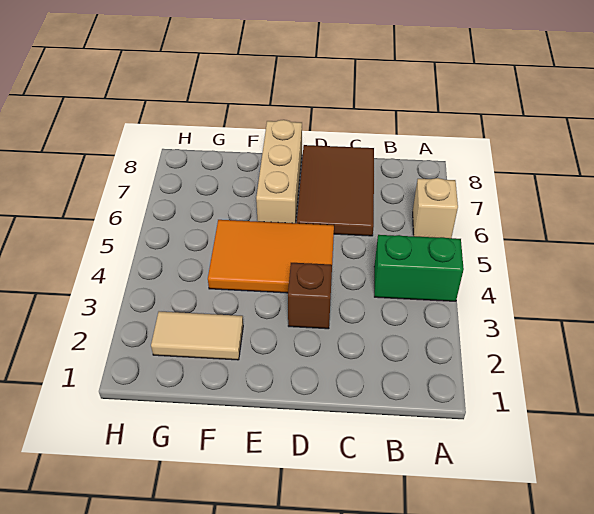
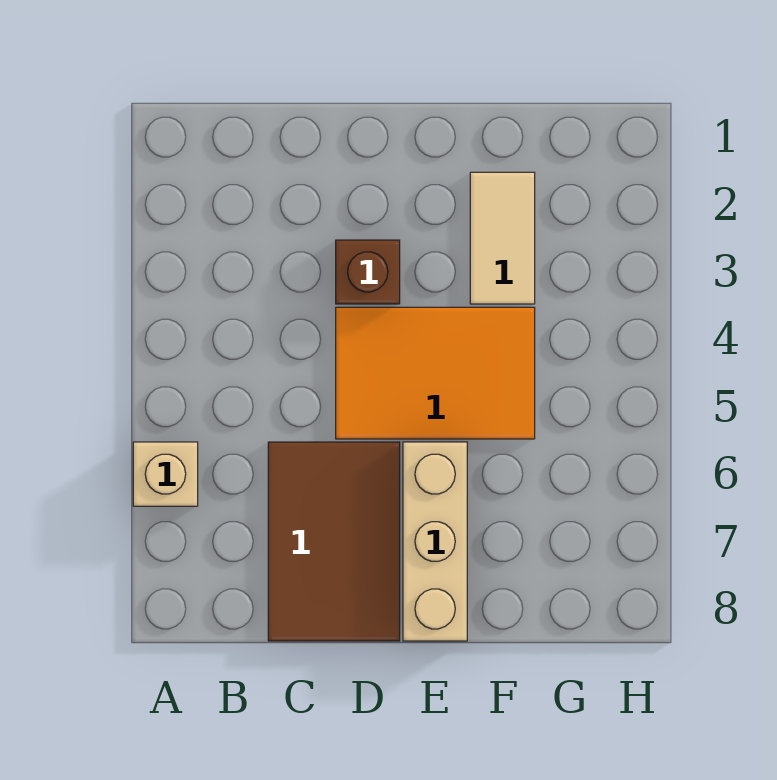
green brick A4:B4 level 1 -> none
tan tile F2:G2 level 1 -> tan tile F2:F3 level 1

